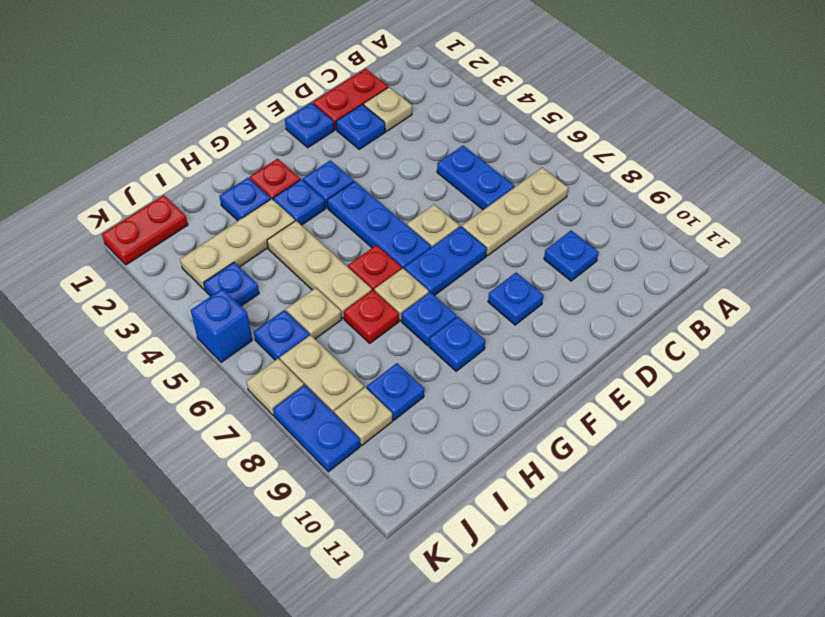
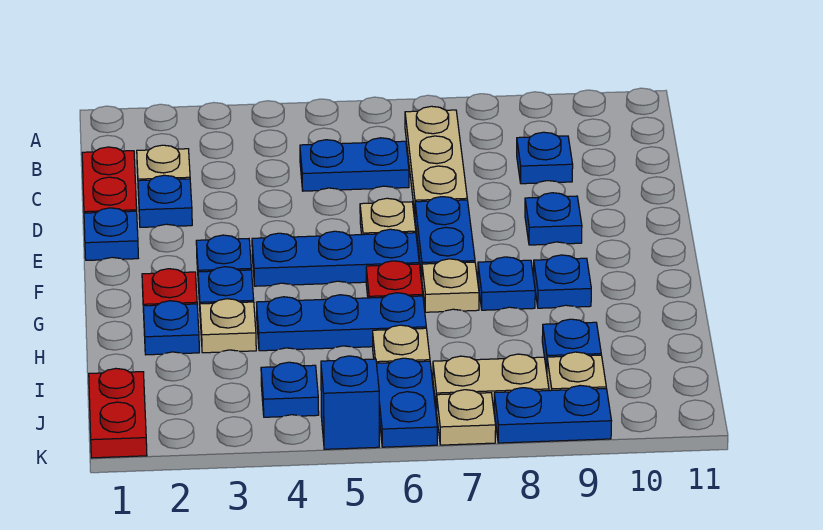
tan plate H3:J3 level 1 -> tan plate H3 level 1
tan plate H4:H6 level 1 -> blue plate H4:H6 level 1
red plate H7 level 1 -> none
blue plate J6 level 1 -> blue plate J6:K6 level 1

